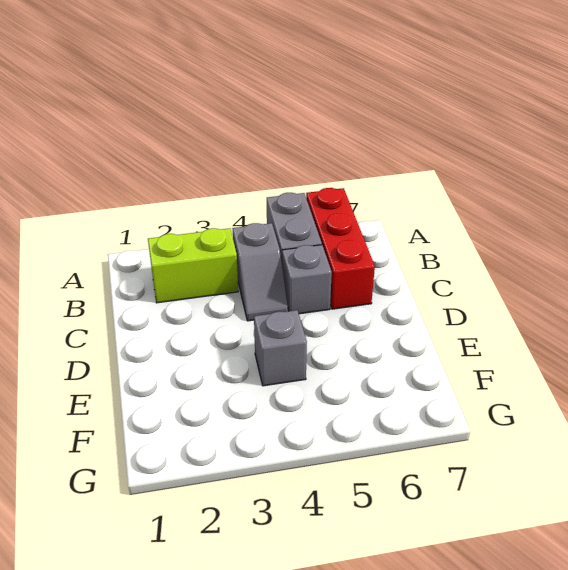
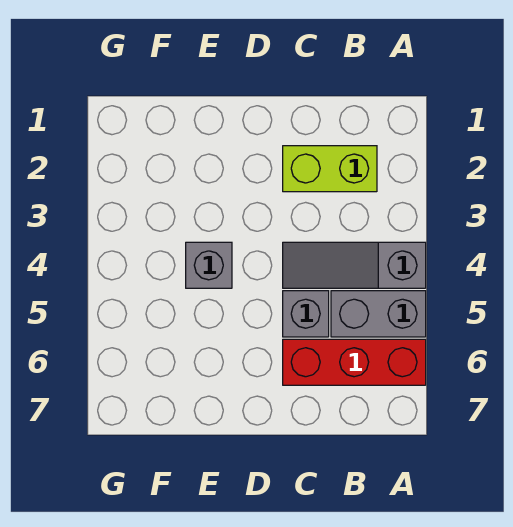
lime brick B2:B3 level 1 -> lime brick B2:C2 level 1
grey slope B4:C4 level 1 top B -> grey slope A4:C4 level 1 top A

